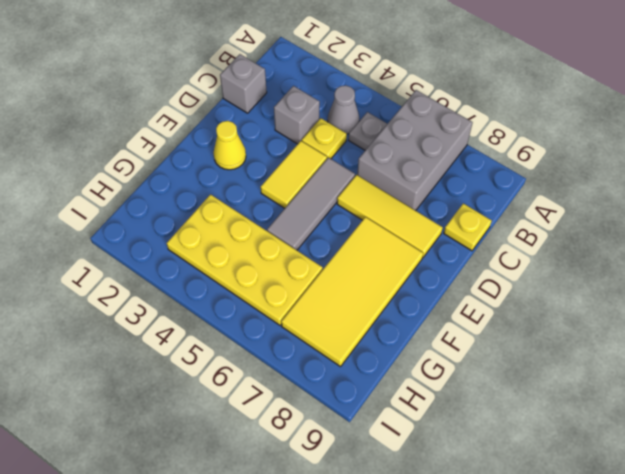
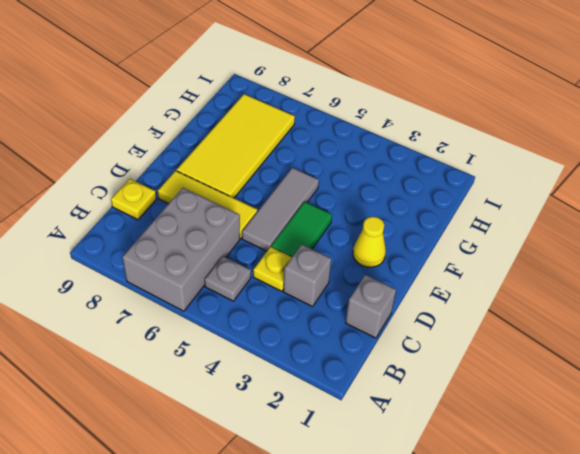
grey cone B4 level 1 -> none
yellow tile D4:E4 level 1 -> green tile D4:E4 level 1
yellow plate G3:H6 level 1 -> none

